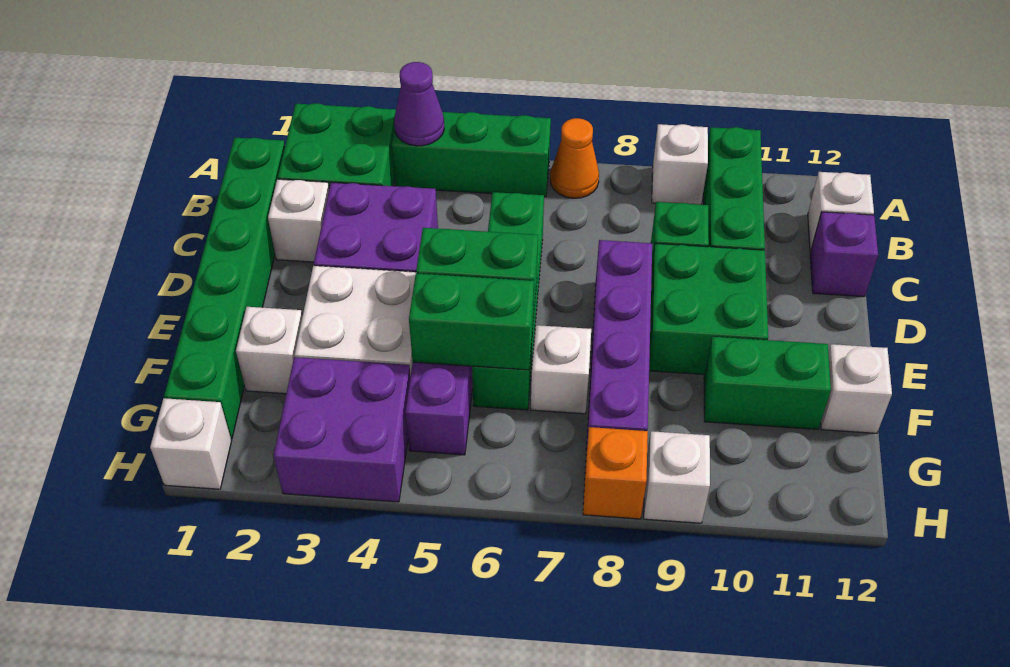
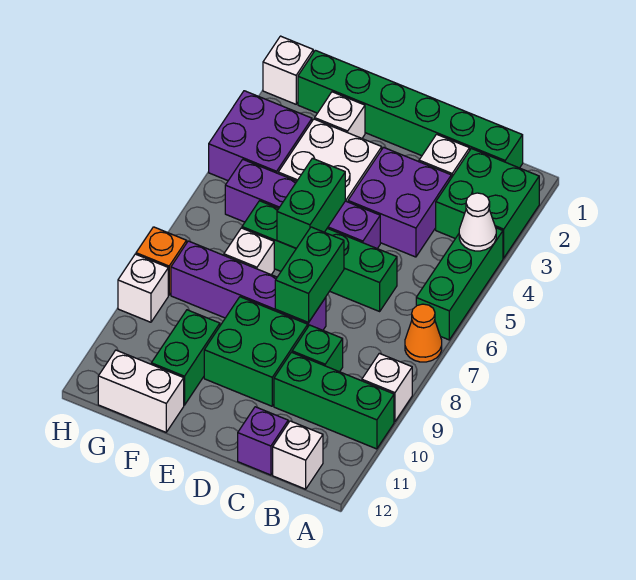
purple cone A4 level 2 -> white cone A4 level 2
green brick F5:F6 level 2 -> green brick D7:D8 level 2
white brick F12 level 1 -> white brick F12:G12 level 1

